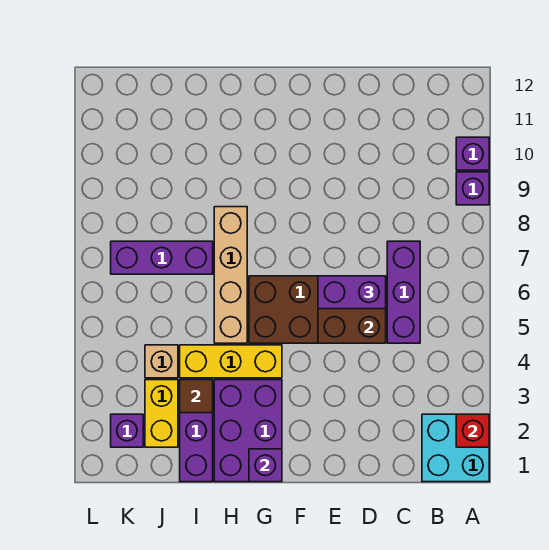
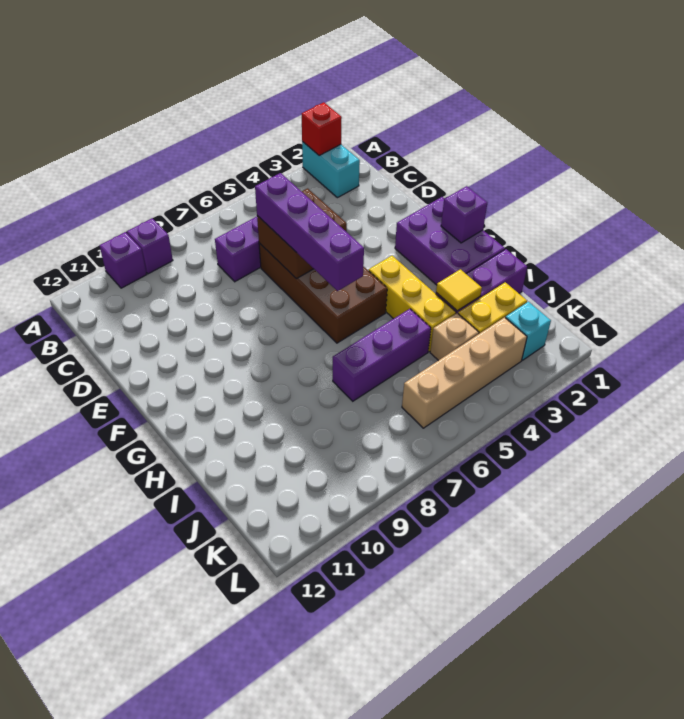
cyan brick A1:B2 level 1 -> cyan brick A2:B2 level 1
purple brick D6:E6 level 3 -> purple brick D6:G6 level 3
purple brick G1:H3 level 1 -> purple brick F1:H2 level 1
tan brick H5:H8 level 1 -> tan brick K3:K6 level 1
brown tile I3 level 2 -> yellow tile I3 level 2
purple brick I7:K7 level 1 -> purple brick I5:I7 level 1
purple brick K2 level 1 -> cyan brick K2 level 1

